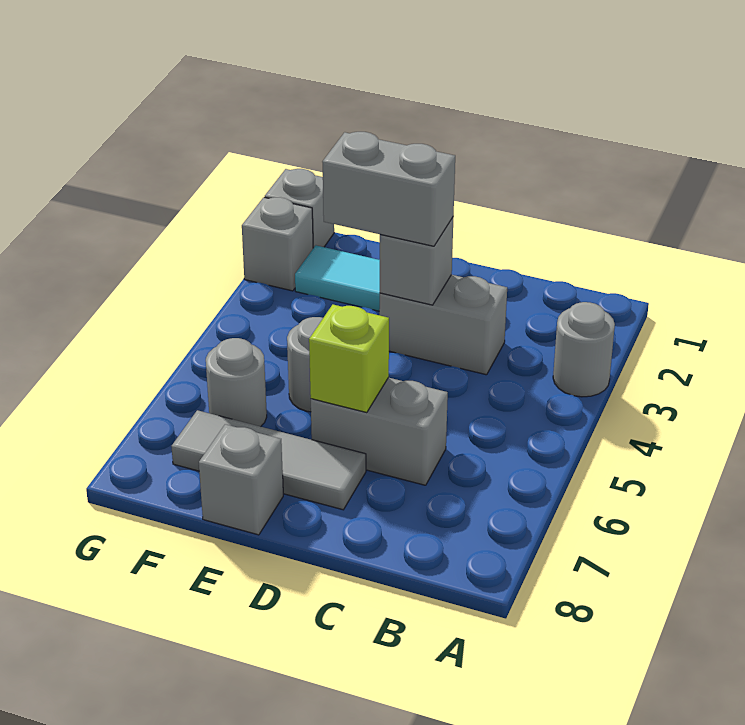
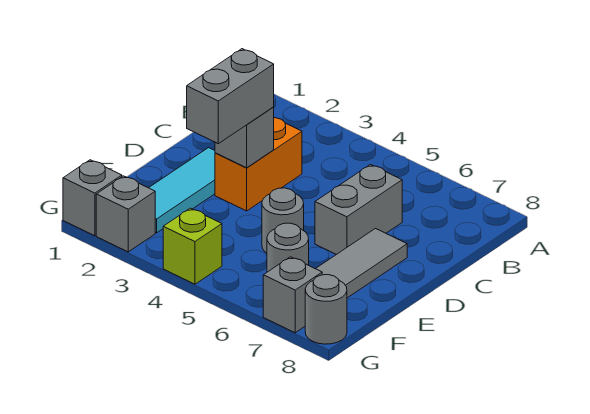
grey round brick A3 level 1 -> grey round brick G8 level 1
grey brick C3:D3 level 1 -> orange brick C3:D3 level 1
lime brick D6 level 2 -> lime brick G4 level 1
grey brick E8 level 1 -> grey brick G7 level 1

